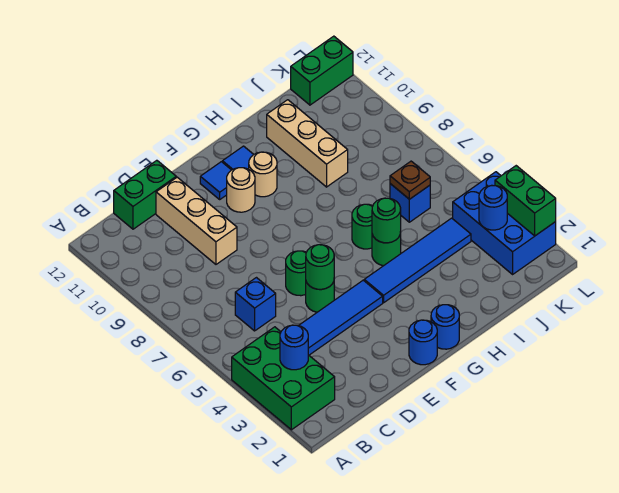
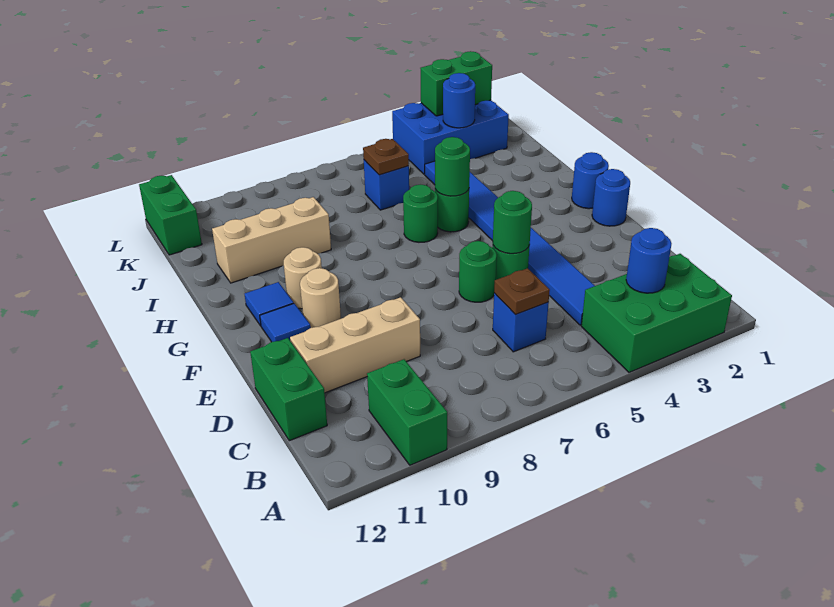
none -> green brick A10:B10 level 1
none -> brown plate C6 level 2

